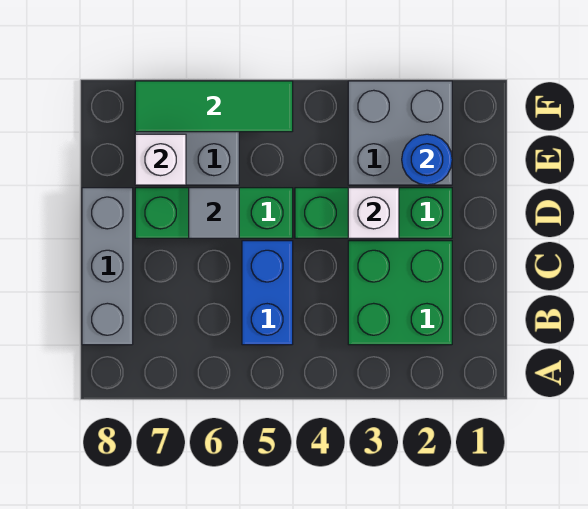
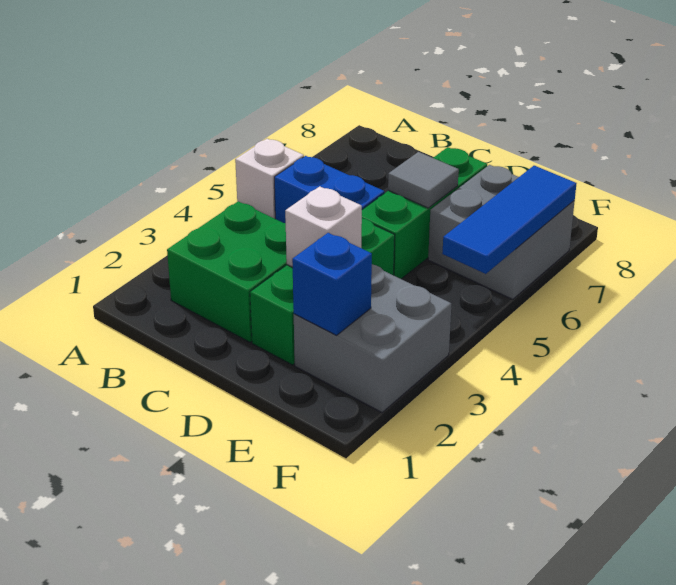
grey brick B8:D8 level 1 -> none
blue round brick E2 level 2 -> blue brick E2 level 2
white brick E7 level 2 -> white brick A5 level 1
green tile F5:F7 level 2 -> blue tile F5:F7 level 2

